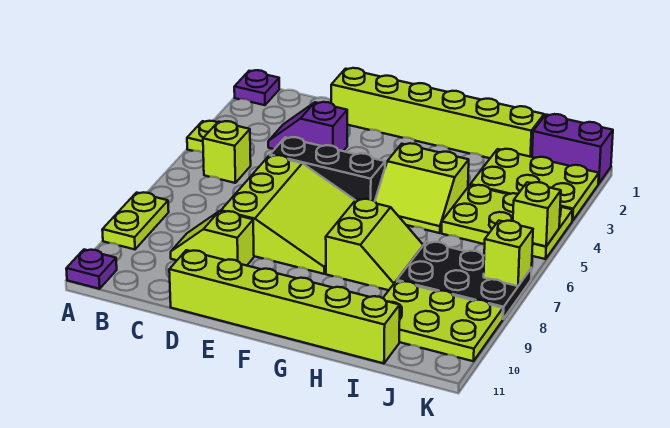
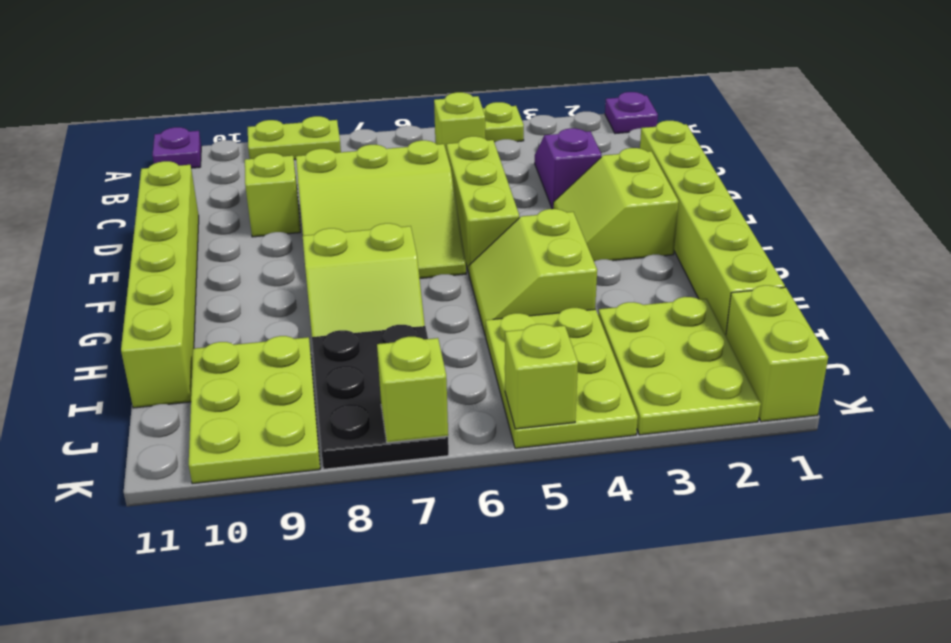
black brick D5:F5 level 1 -> lime brick D5:F5 level 1
none -> lime slope E2:F3 level 1 top 2
purple brick J1:K1 level 1 -> lime brick J1:K1 level 1

